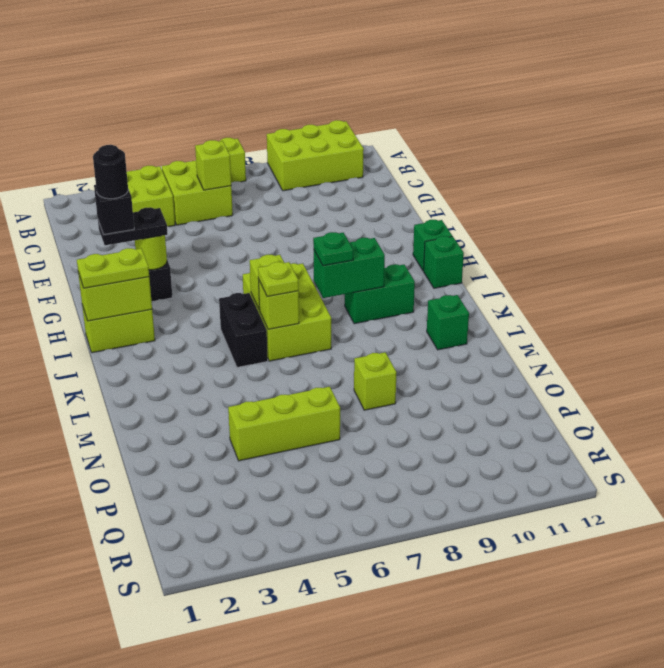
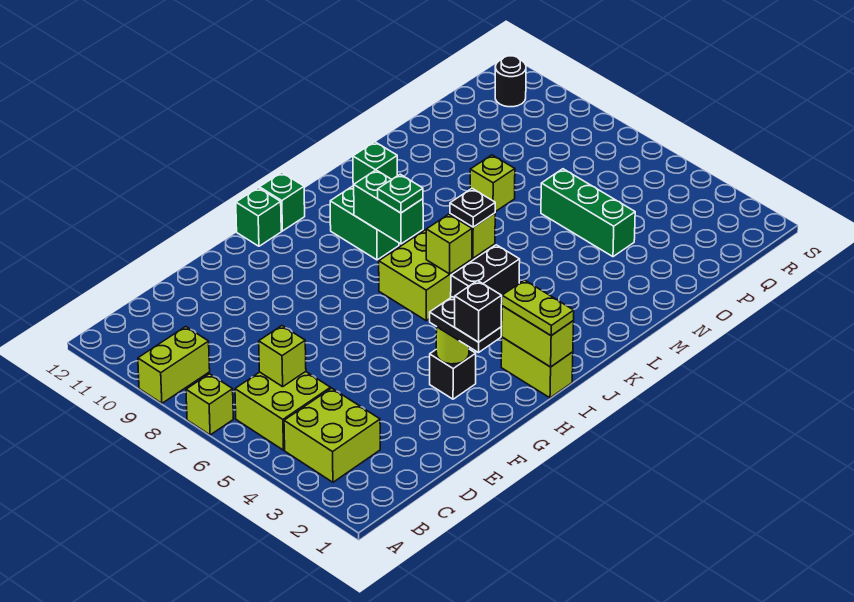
lime brick A9:B11 level 1 -> lime brick A9:B9 level 1
black round brick G2 level 5 -> black round brick R11 level 1
lime plate K6 level 3 -> black plate K6 level 3
lime brick O4:O6 level 1 -> green brick O4:O6 level 1

